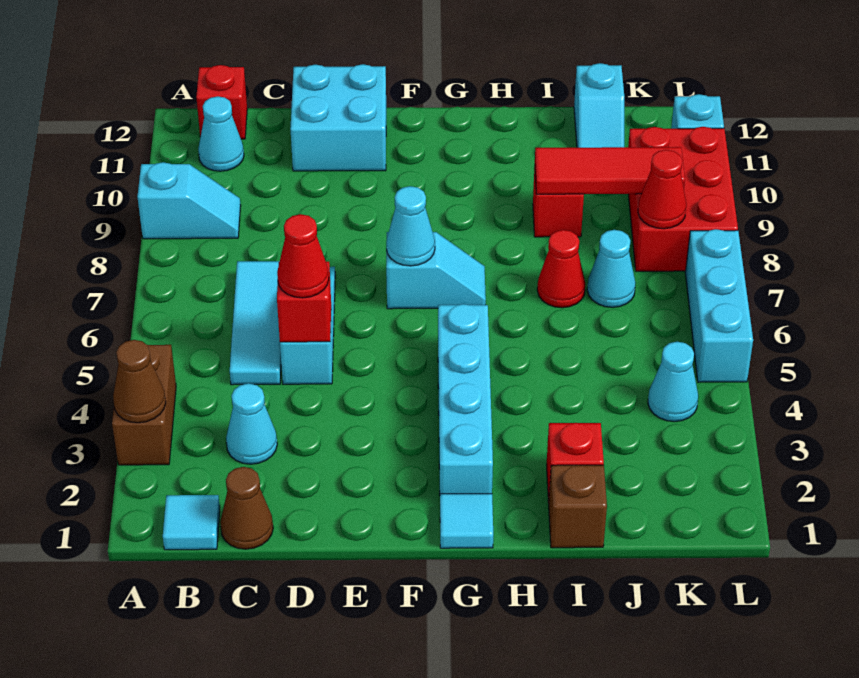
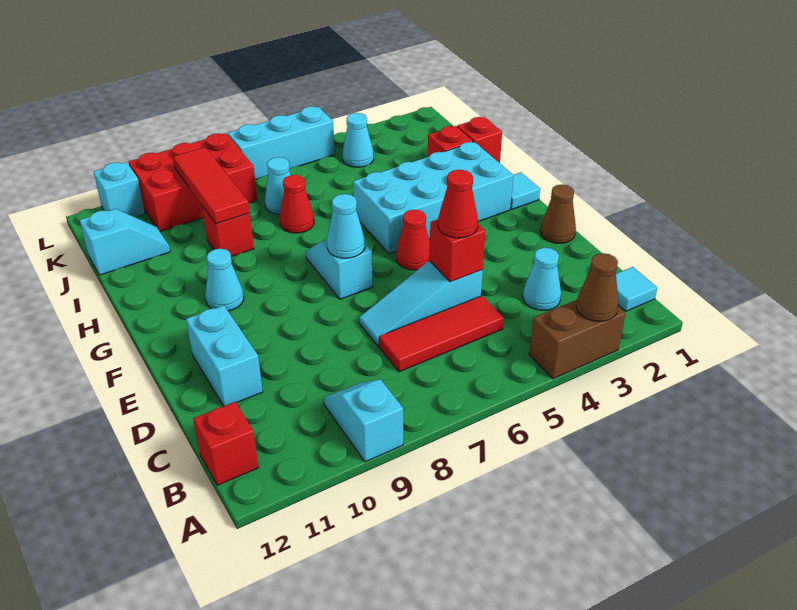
cyan cone B11 level 1 -> cyan cone G10 level 1
brown cone C1 level 1 -> brown cone E1 level 1
cyan tile C5:C7 level 1 -> red tile C5:C7 level 1
cyan brick D11:E12 level 1 -> cyan brick D11:E11 level 1
cyan brick G2:G5 level 1 -> cyan brick G2:H5 level 1
brown brick I1 level 1 -> red brick I1 level 1
red cone K8 level 2 -> red cone F5 level 1

